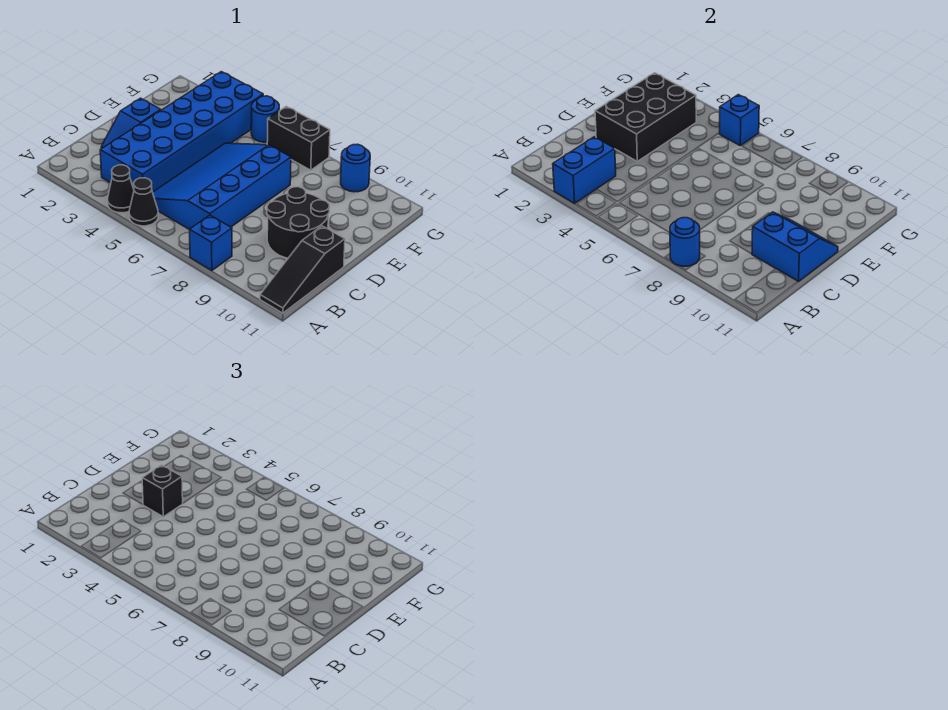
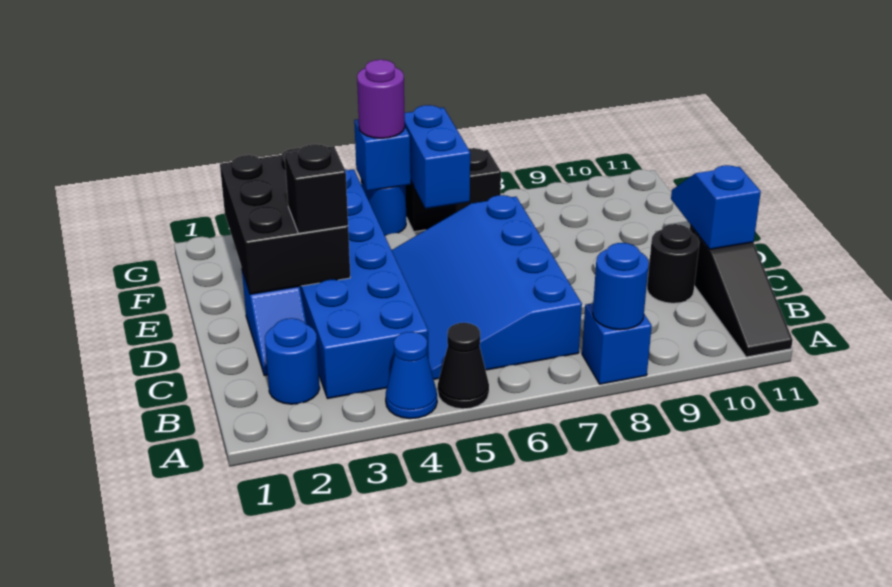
blue brick A3:B3 level 2 -> blue brick F6:G6 level 2
black cone A4 level 1 -> blue cone A4 level 1
black round brick C9:D10 level 1 -> black round brick C10 level 1
blue slope C10:D11 level 2 top C -> blue slope C11:D11 level 2 top C
none -> purple round brick G5 level 3
blue round brick G9 level 1 -> blue round brick B2 level 1

